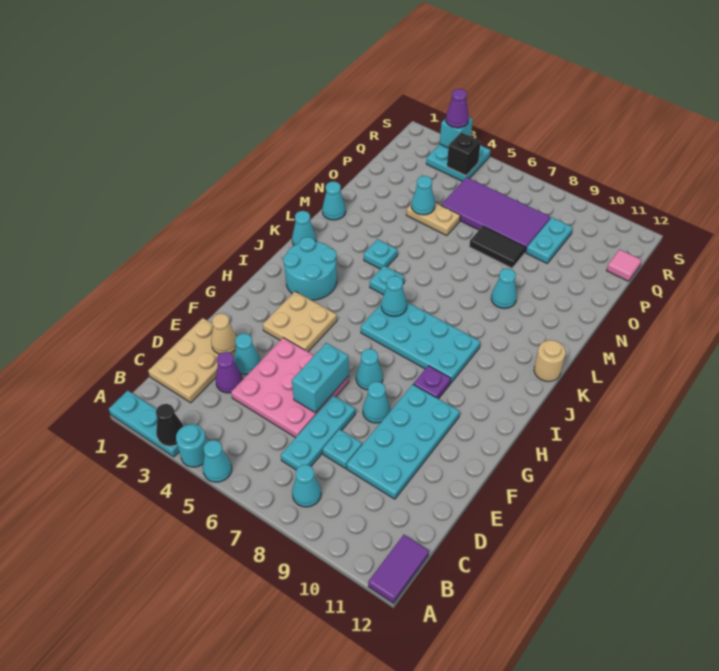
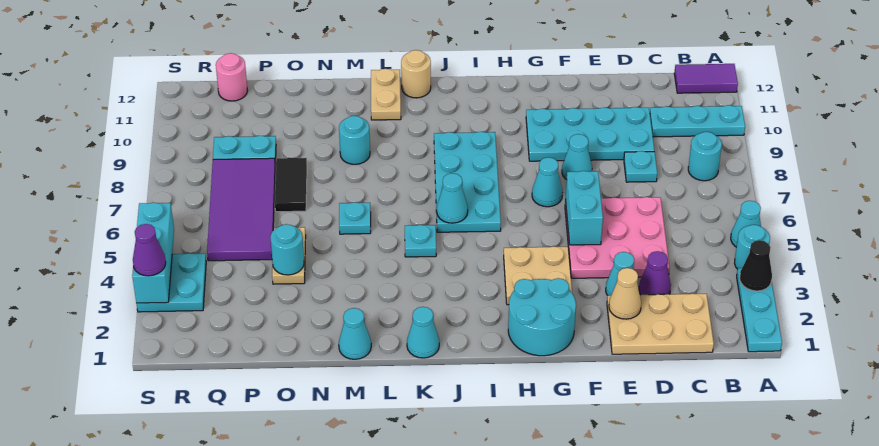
cyan cone B8 level 1 -> cyan round brick B8 level 1
cyan plate C7:E7 level 1 -> cyan plate A10:C10 level 1
cyan brick E6:F6 level 2 -> cyan brick F5:F6 level 2
purple plate H9 level 1 -> none
cyan round brick I2:J3 level 1 -> cyan round brick G1:H2 level 1
cyan plate L4 level 1 -> cyan plate M6 level 1
none -> tan plate L11:L12 level 1
cyan cone M9 level 1 -> cyan round brick M9 level 1
cyan cone O4 level 2 -> cyan round brick O4 level 2
pink tile Q12 level 1 -> pink round brick Q12 level 1
black brick R4 level 2 -> none
cyan brick S3 level 2 -> cyan brick S3:S5 level 2

